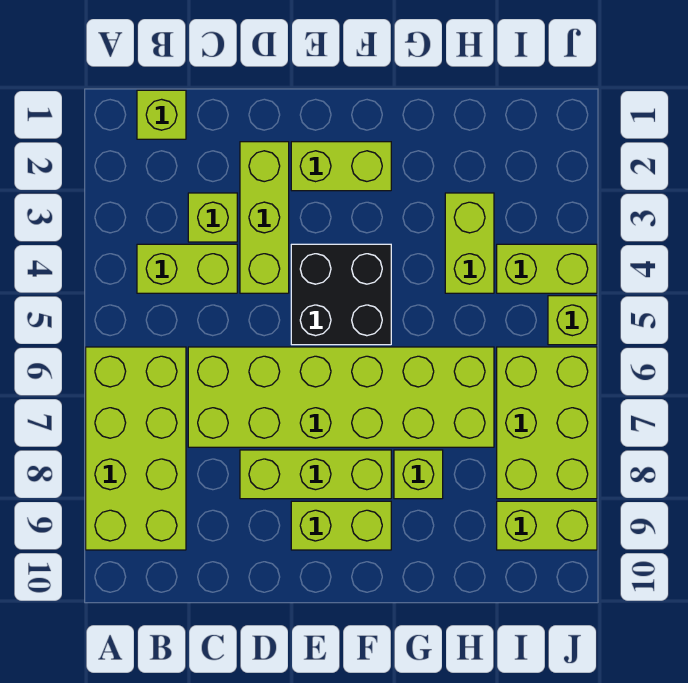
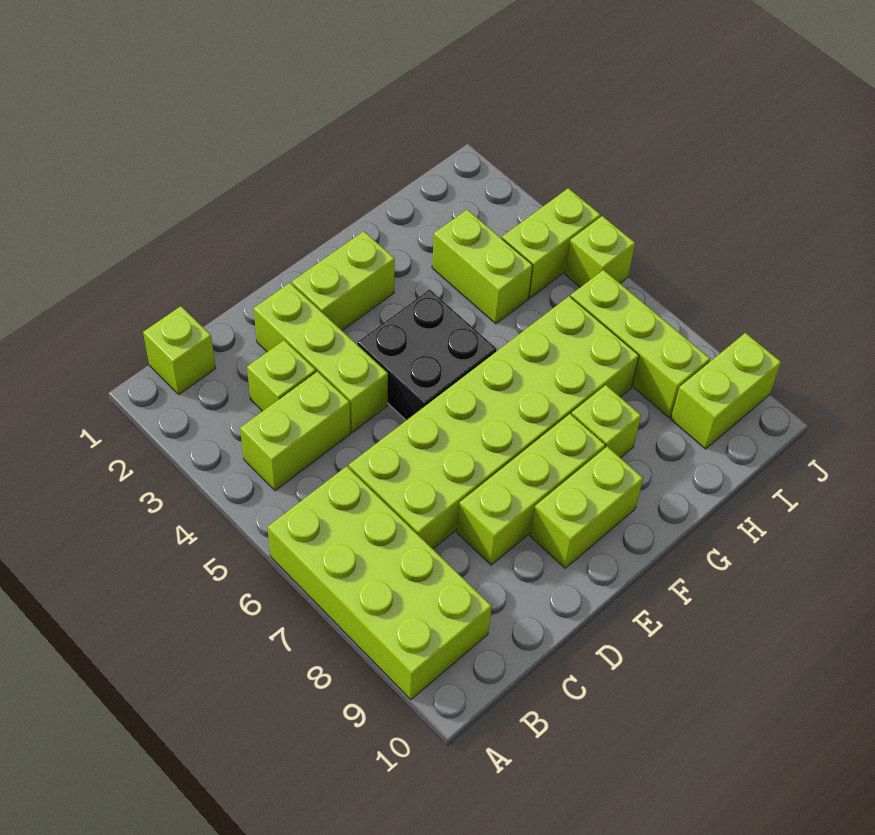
lime brick I6:J8 level 1 -> lime brick I6:I8 level 1

